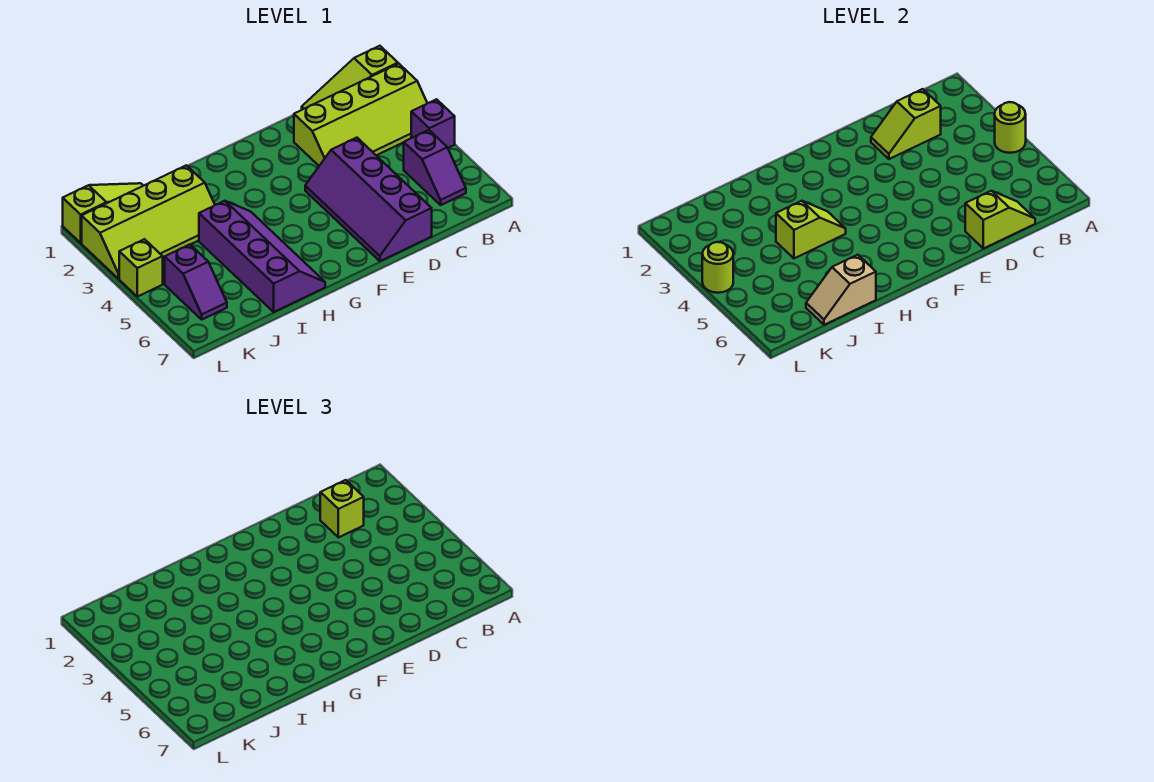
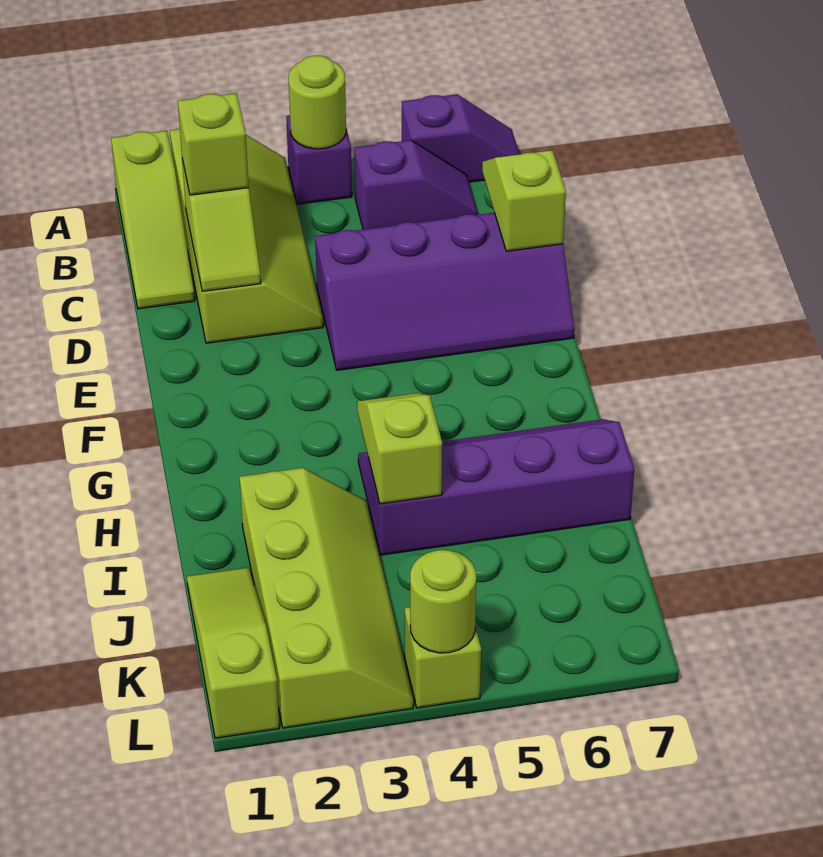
tan slope I7:J7 level 2 top I -> none
purple slope K5:K6 level 1 top 5 -> purple slope A6:A7 level 1 top 6

